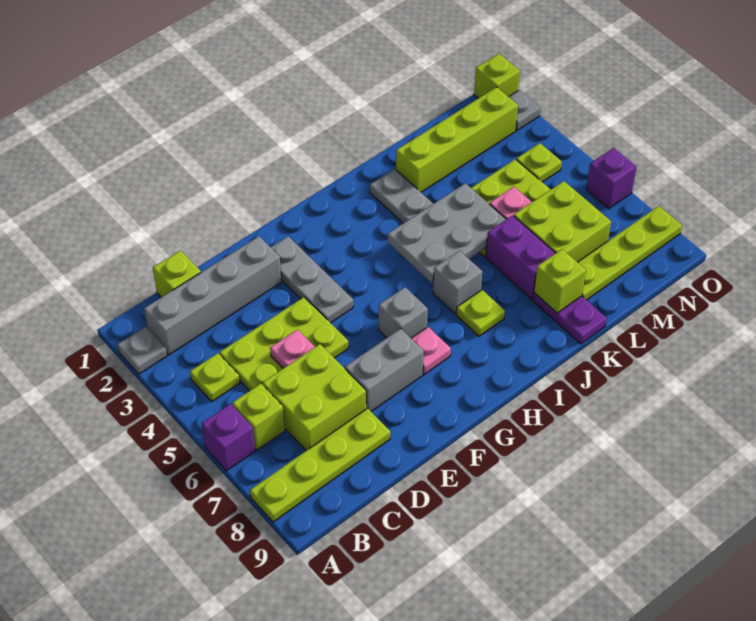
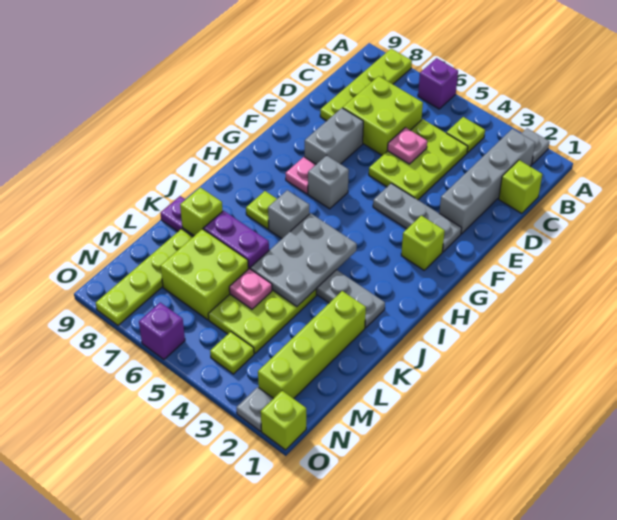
lime brick B6 level 1 -> lime brick G2 level 1

